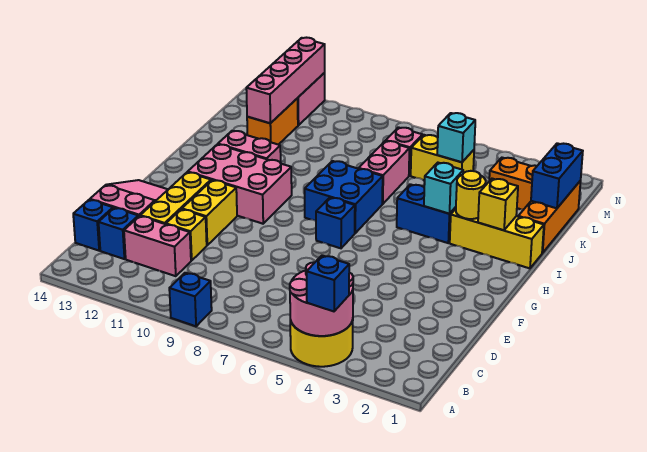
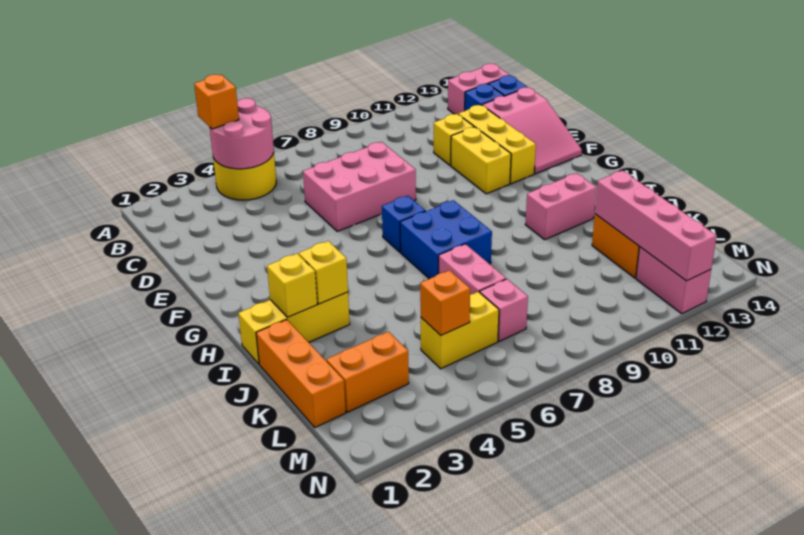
blue brick A4 level 3 -> orange brick A4 level 3
blue brick A9 level 1 -> none
pink brick C11:C12 level 1 -> pink brick B13:B14 level 1
pink brick G10:H12 level 1 -> pink brick D6:E8 level 1
yellow round brick I3 level 2 -> yellow brick I3 level 2
blue brick I4:I5 level 1 -> none
cyan brick I4 level 2 -> none
blue brick K1:L1 level 2 -> none
cyan brick L5 level 2 -> orange brick L5 level 2

